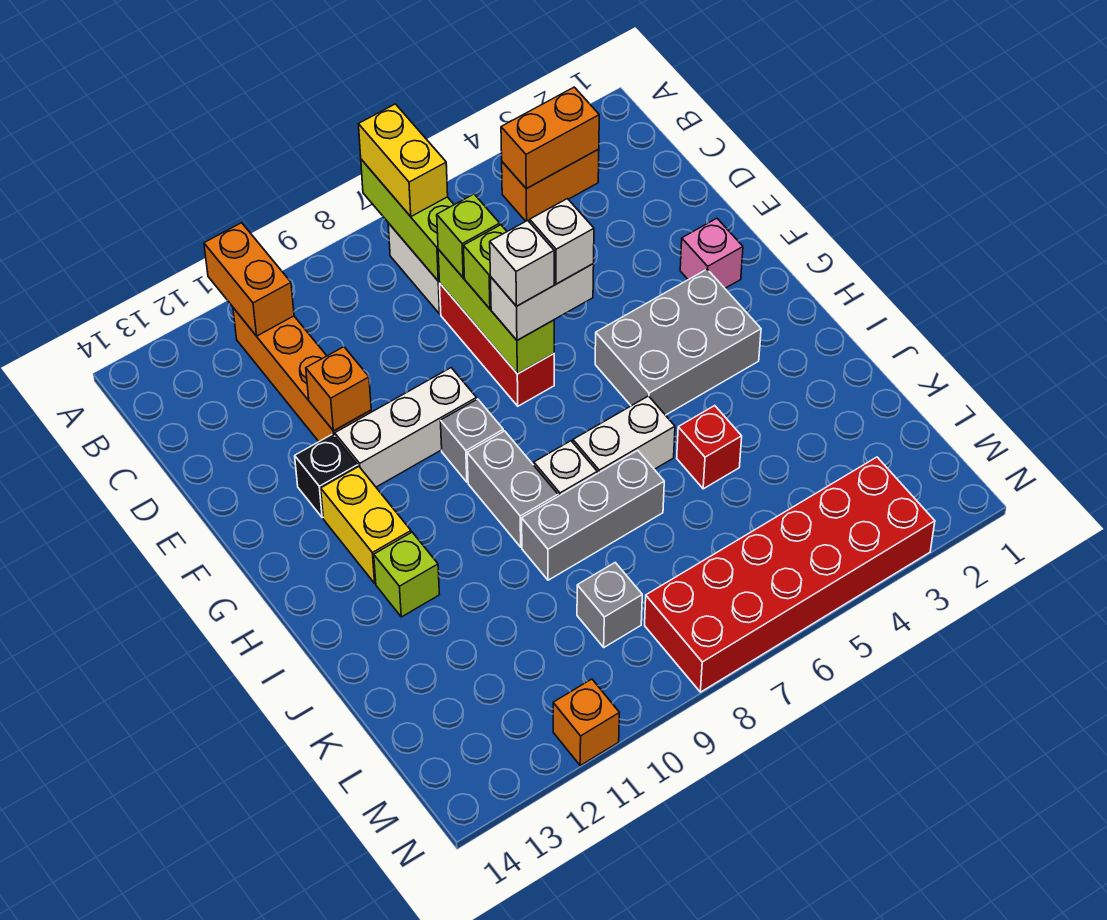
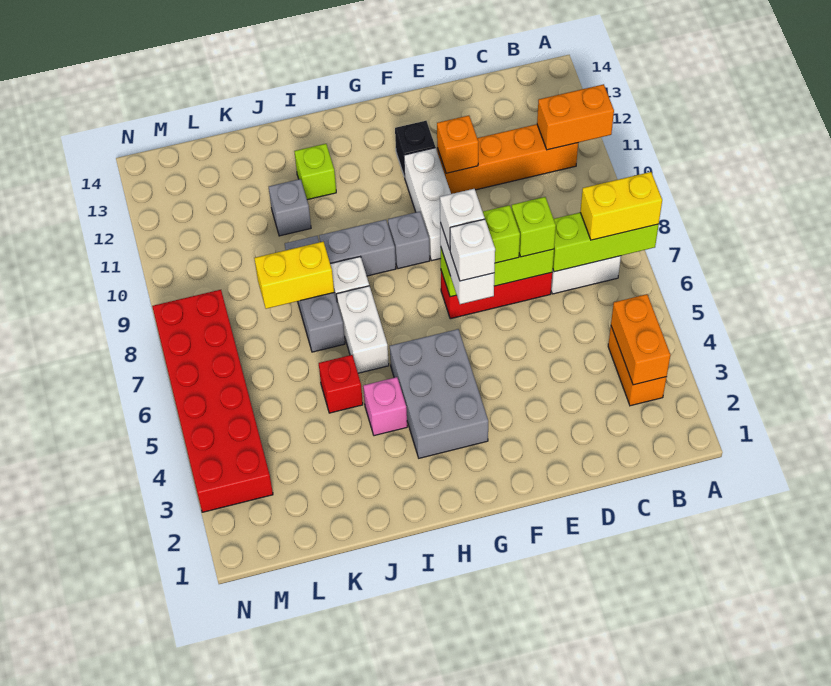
pink brick F2 level 1 -> pink brick I4 level 1
yellow brick G12:H12 level 1 -> yellow brick J8:K8 level 2
grey brick L9 level 1 -> grey brick J11 level 1
orange brick N11 level 1 -> none

